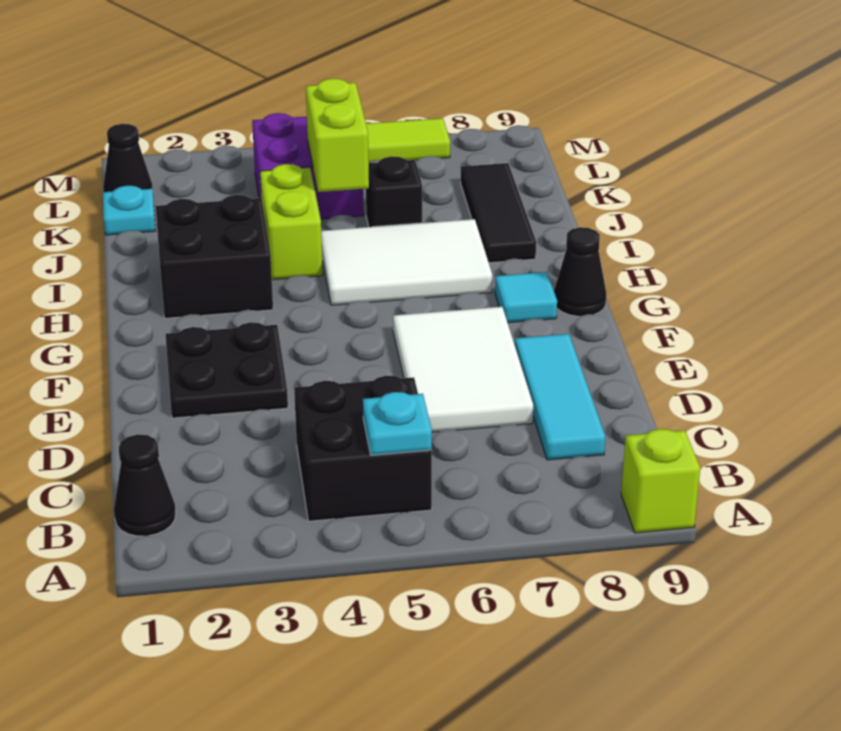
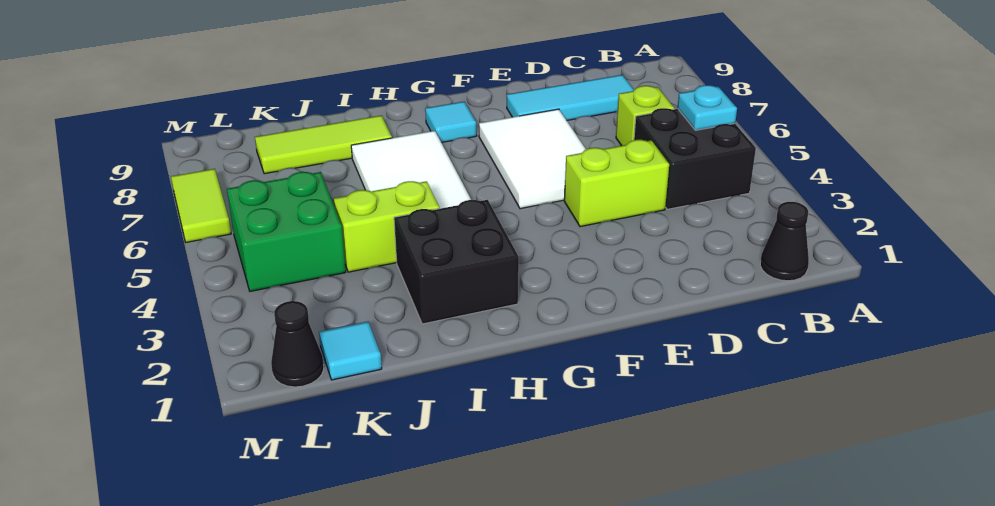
lime brick A9 level 1 -> lime brick C6 level 1
white tile D6:F7 level 1 -> white tile E5:F7 level 1
black plate E2:F3 level 1 -> none
black cone G9 level 1 -> none
black tile I8:K8 level 1 -> lime tile I8:K8 level 1
lime brick J5:K5 level 2 -> lime brick D4:E4 level 1
black brick J6 level 1 -> none
cyan plate K1 level 1 -> cyan tile K1 level 1
purple brick K4:L5 level 1 -> green brick K4:L5 level 1

